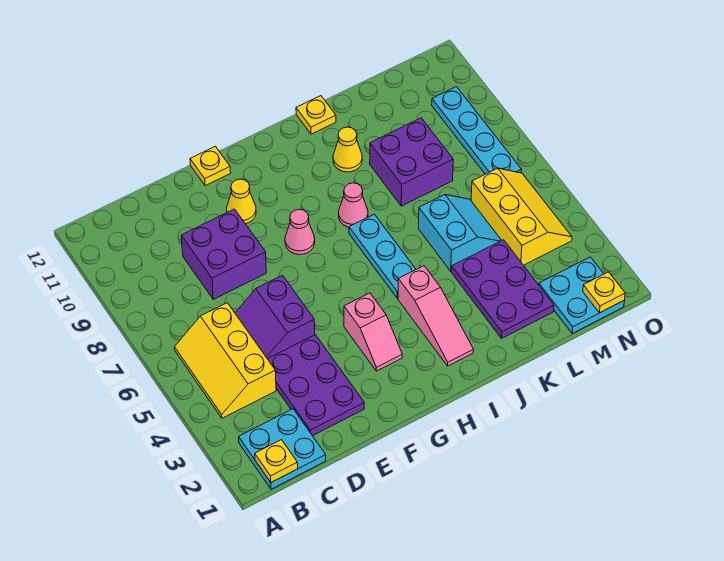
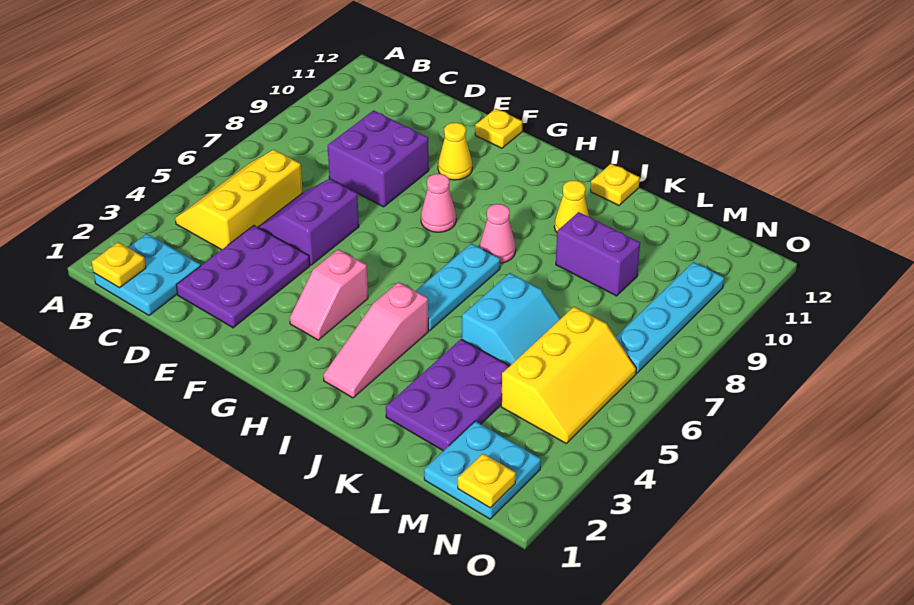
purple brick K8:L9 level 1 -> purple brick K9:L9 level 1

